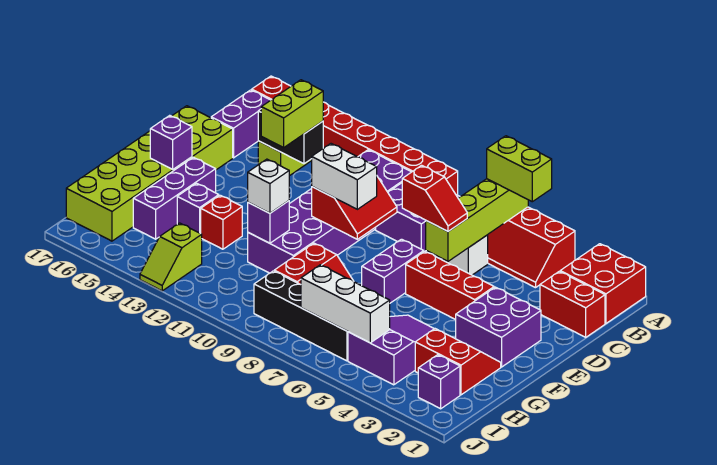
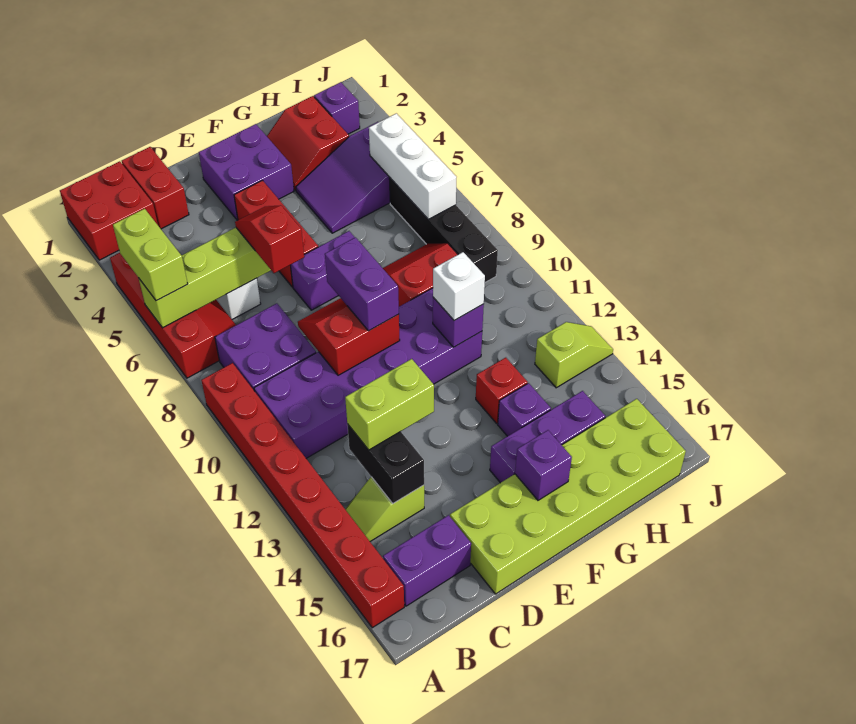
white brick E9:E10 level 3 -> purple brick E9:E10 level 3

